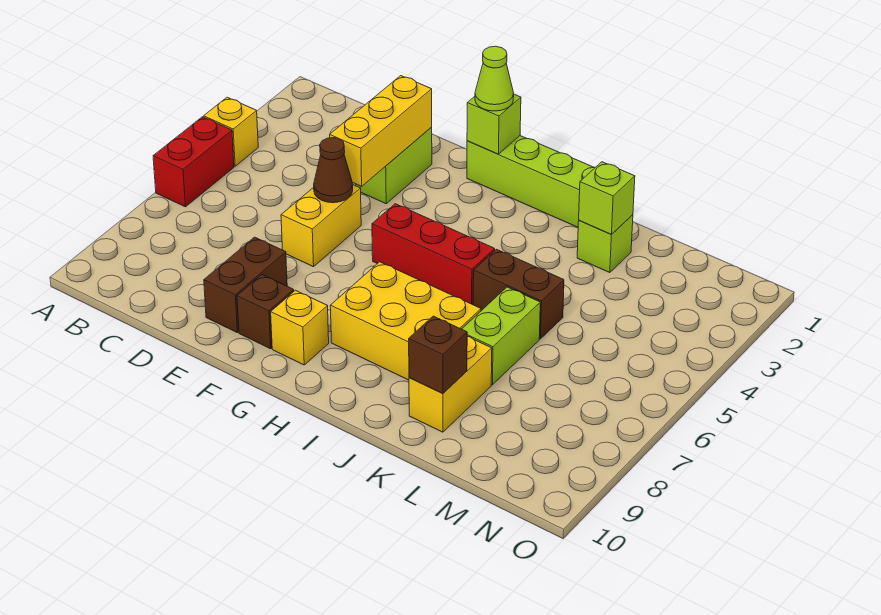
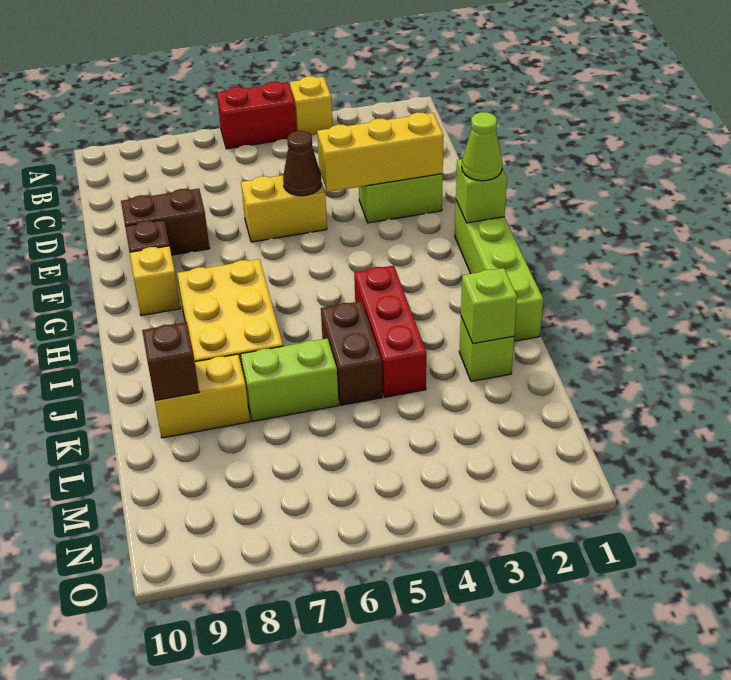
red brick G5:I5 level 1 -> red brick I4:K4 level 1

